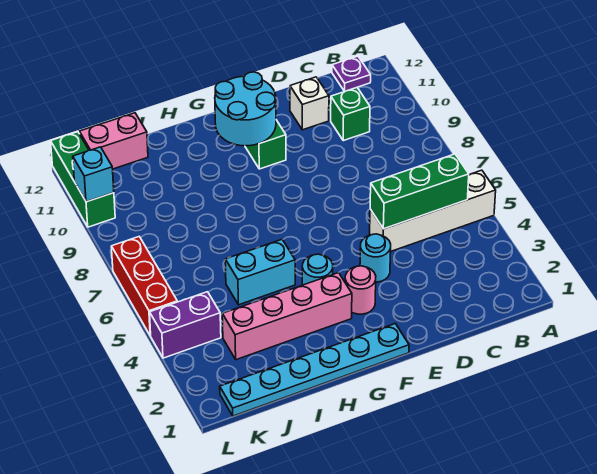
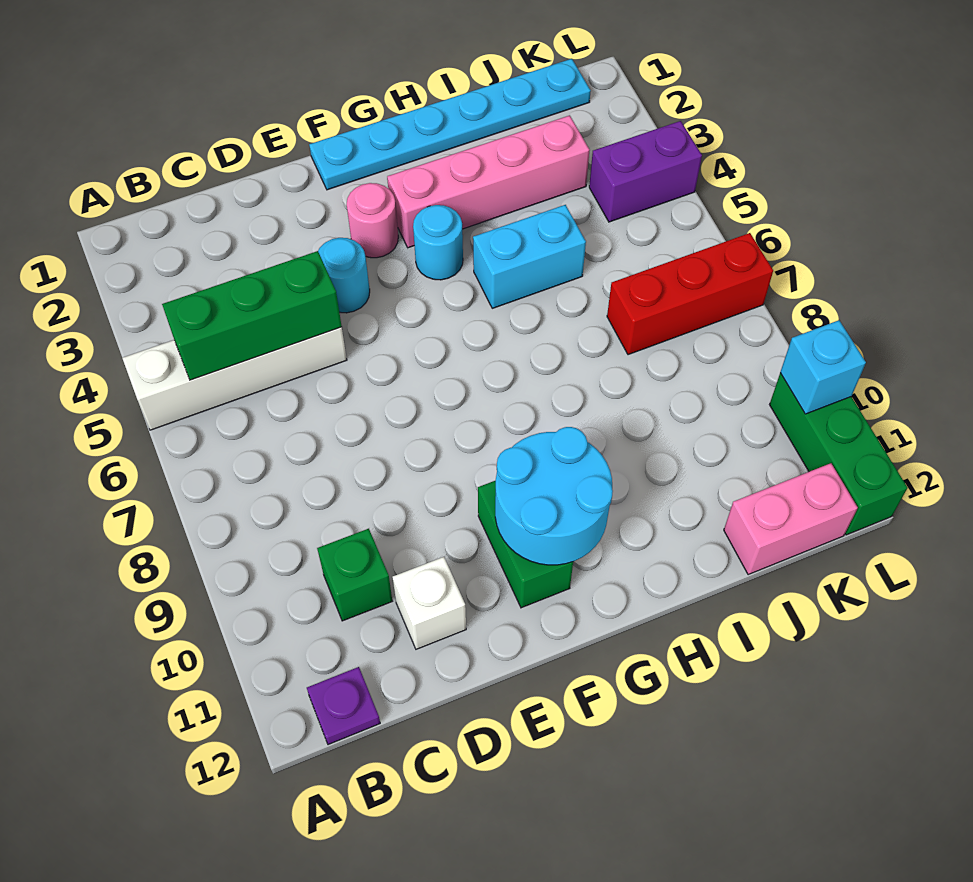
red brick L5:L7 level 1 -> red brick J7:L7 level 1

